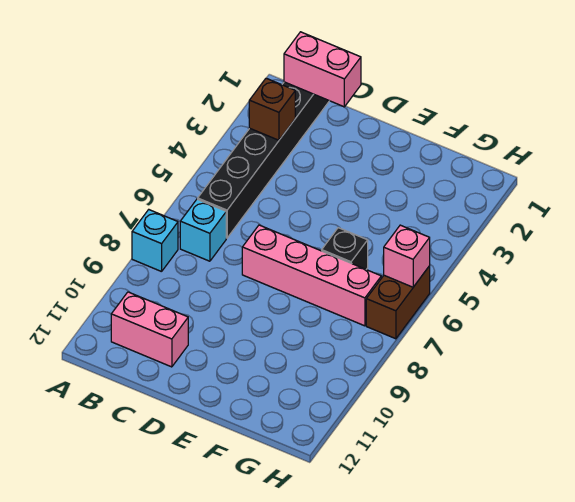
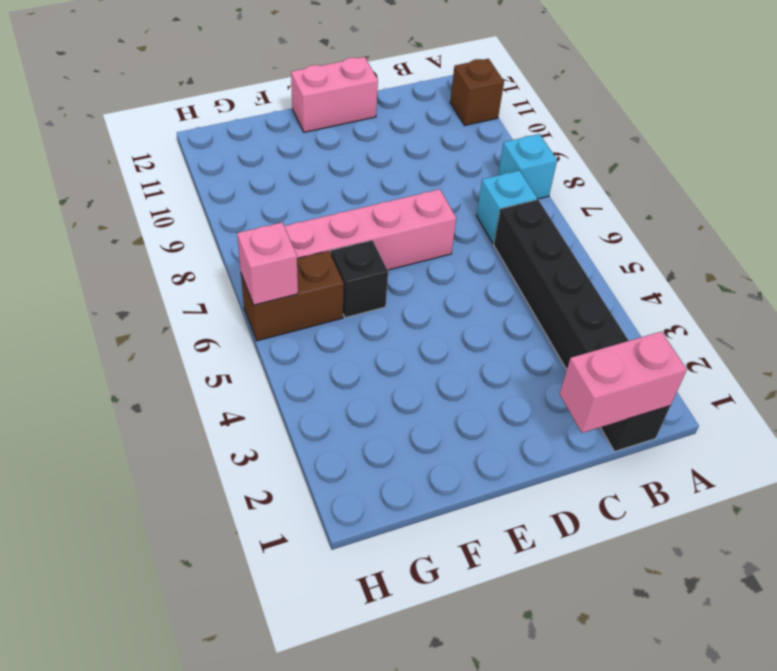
brown brick B3 level 2 -> brown brick A11 level 1
pink brick B11:C11 level 1 -> pink brick D12:E12 level 1
brown brick H6:H7 level 1 -> brown brick G6:H6 level 1

